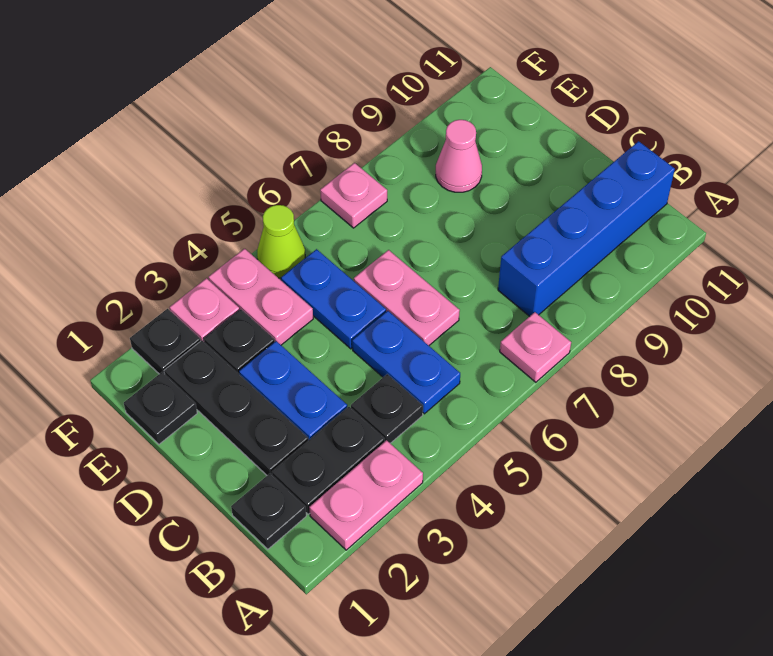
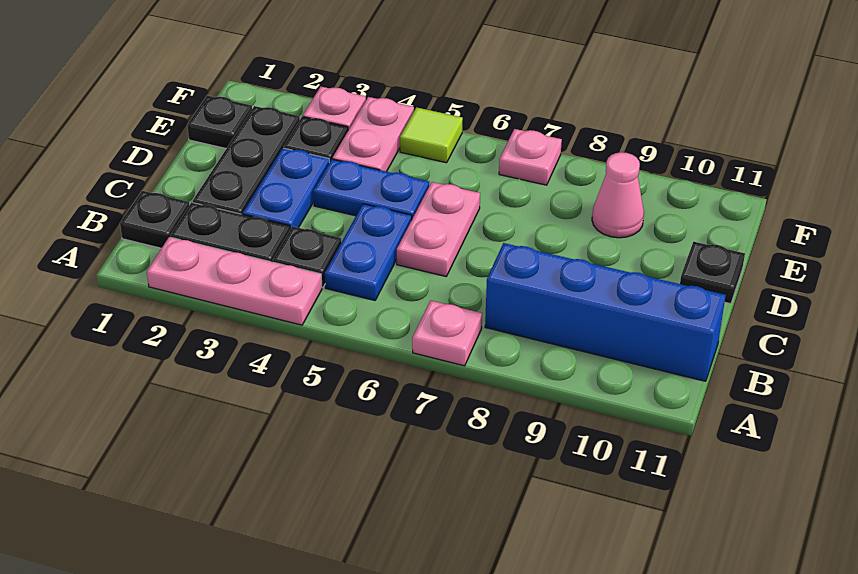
pink plate A2:A3 level 1 -> pink plate A2:A4 level 1
blue plate D5:E5 level 1 -> blue plate D4:D5 level 1
black plate F2 level 1 -> black plate D11 level 1
lime cone F5 level 1 -> lime tile F5 level 1

